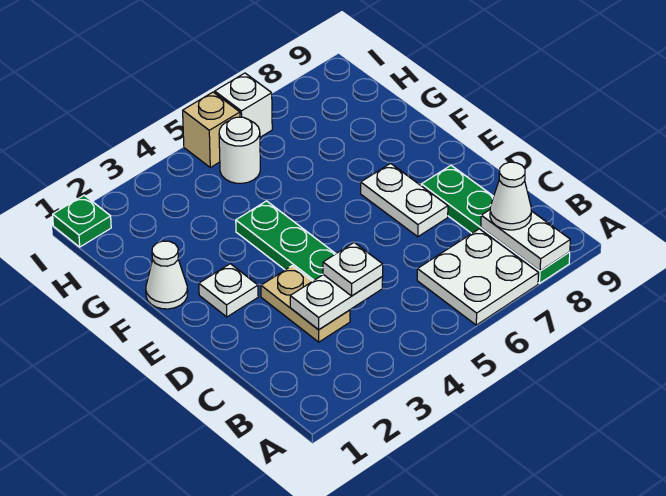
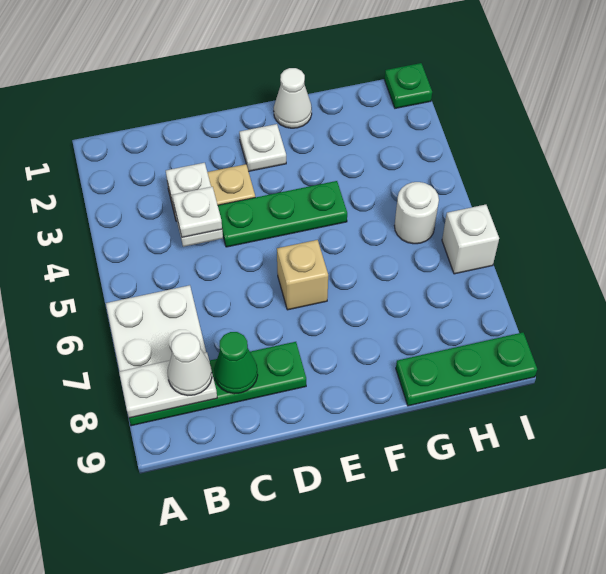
none -> green cone C8 level 2
white plate D7:E7 level 1 -> none
none -> green plate G9:I9 level 1
tan brick I5 level 1 -> tan brick E6 level 1

